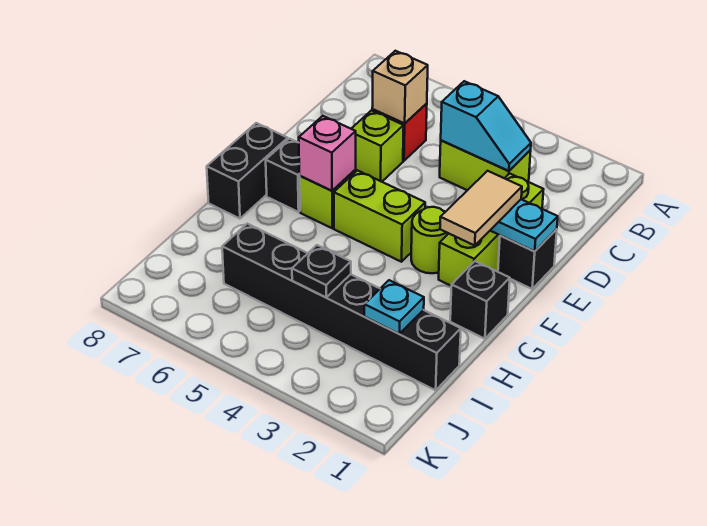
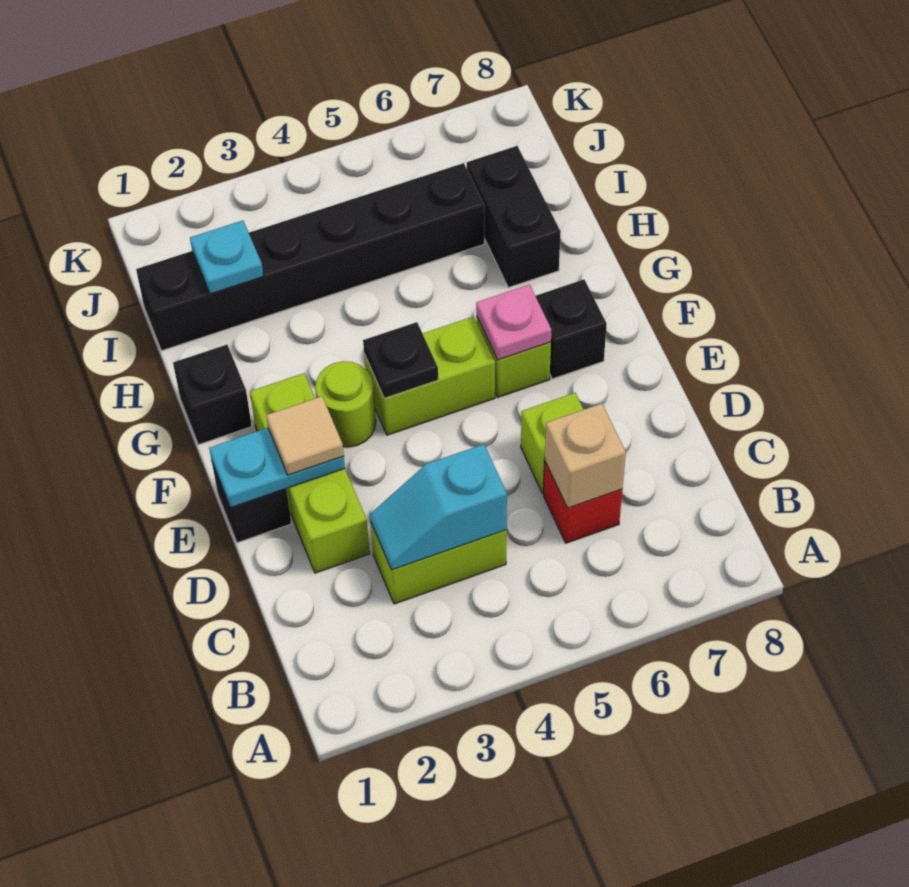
tan tile E2:F2 level 3 -> tan tile E2 level 3
pink brick F6 level 2 -> pink plate F6 level 2
black brick F8:G8 level 1 -> black brick H7:I7 level 1
black plate I4 level 2 -> black plate F4 level 2

